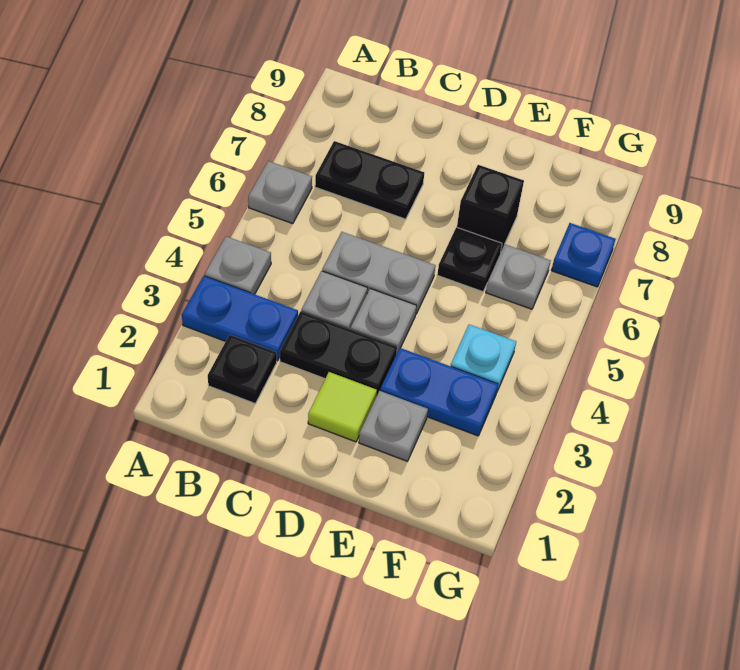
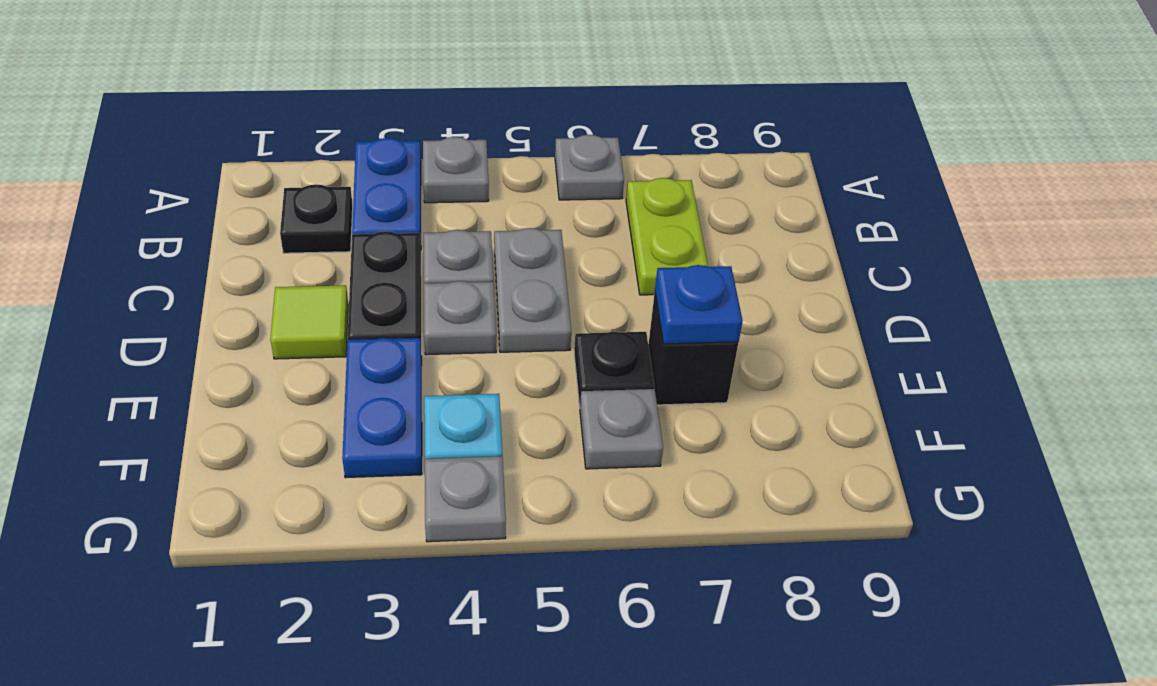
black plate B7:C7 level 1 -> lime plate B7:C7 level 1
grey plate E2 level 1 -> grey plate G4 level 1
blue plate G7 level 1 -> blue plate E7 level 2

